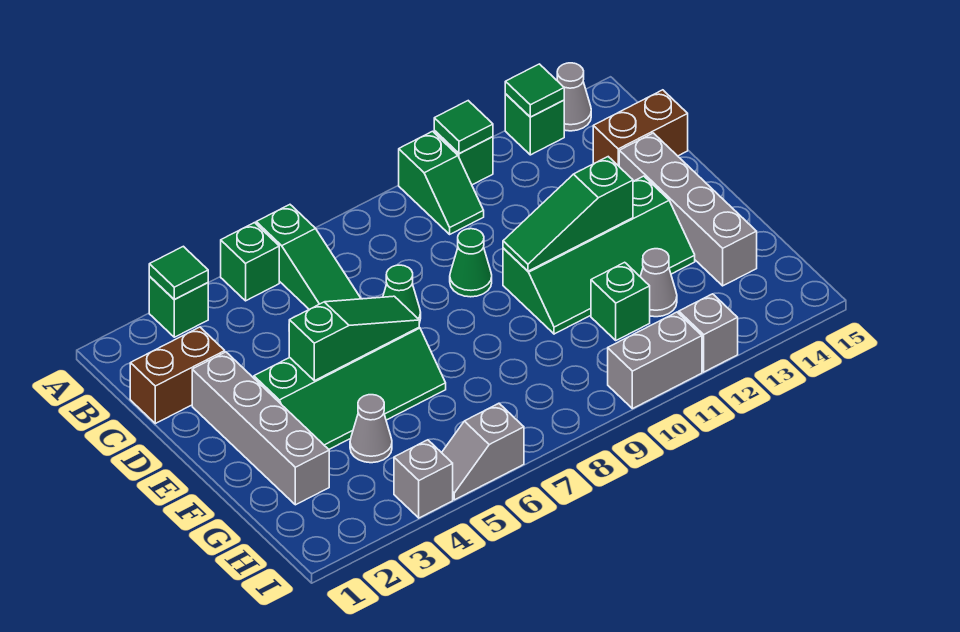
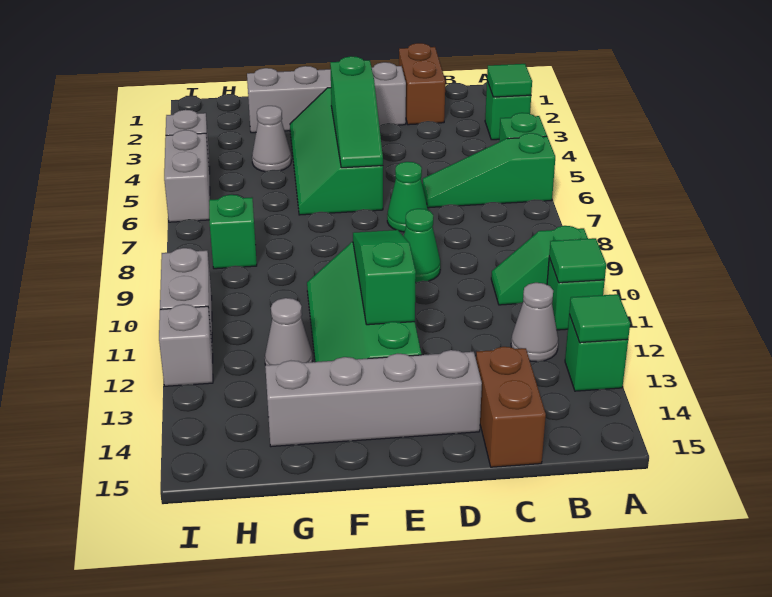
grey cone A14 level 1 -> grey cone B12 level 1
green brick G11 level 1 -> green brick H8 level 1
grey slope I5:I6 level 1 top 6 -> grey brick I5:I6 level 1

